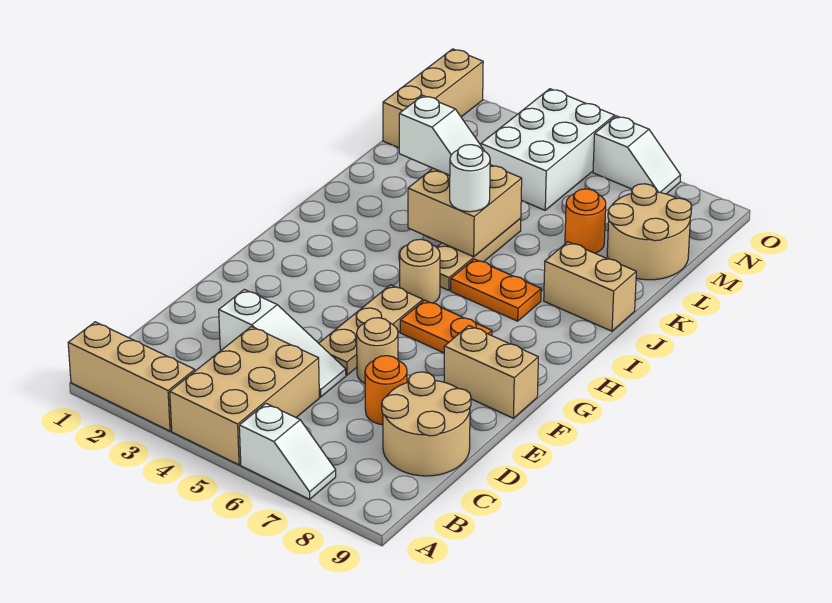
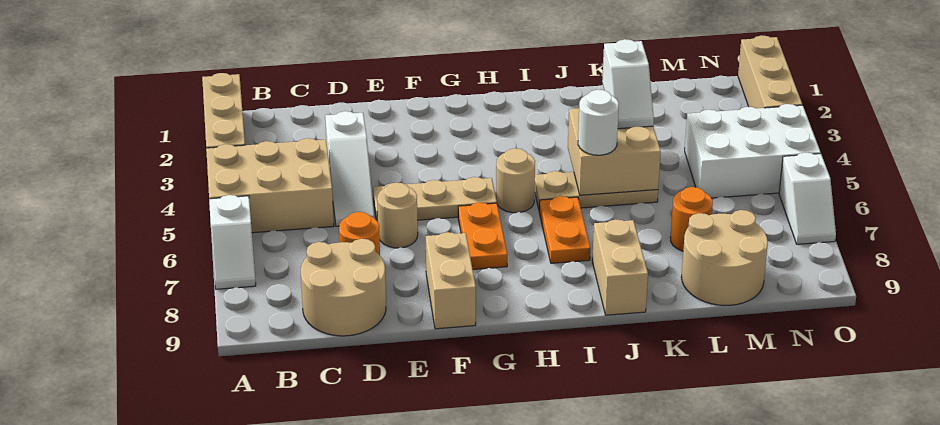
tan brick M1:O1 level 1 -> tan brick O1:O3 level 1

